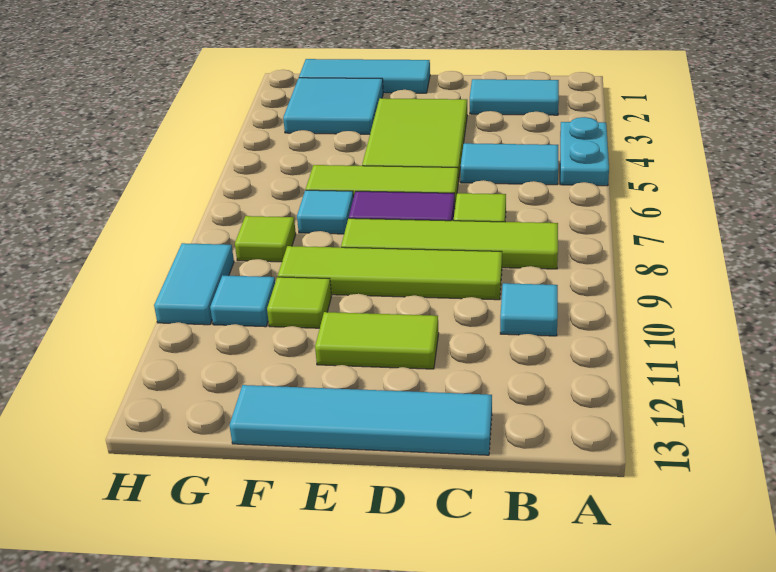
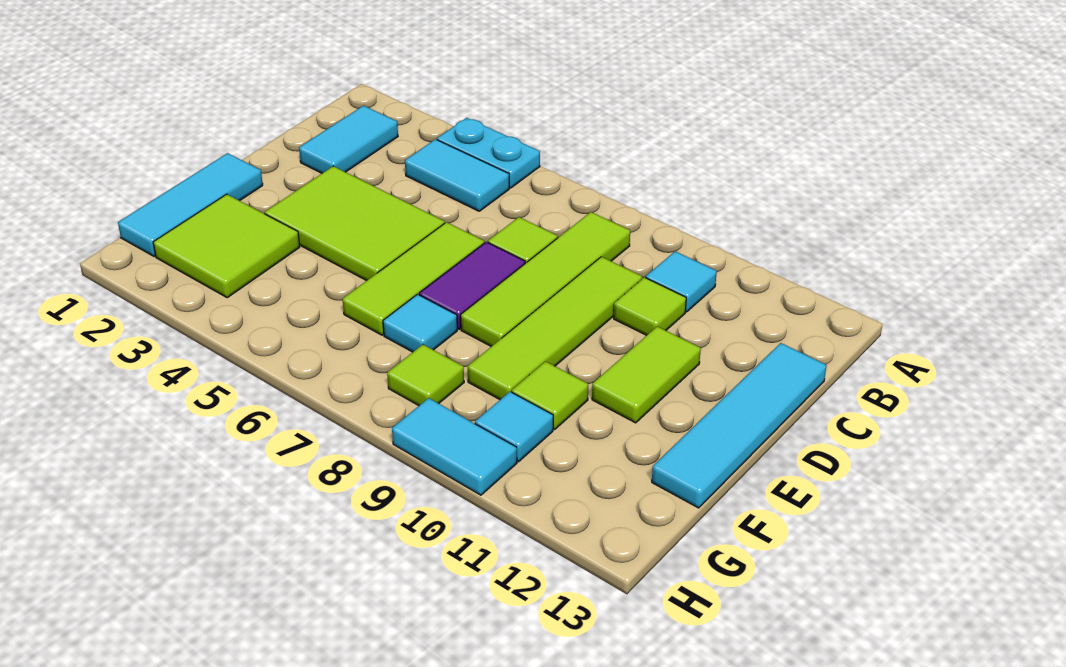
cyan tile B5:C5 level 1 -> cyan tile B4:B5 level 1
none -> lime tile C10 level 1
cyan tile F2:G3 level 1 -> lime tile F2:G3 level 1

